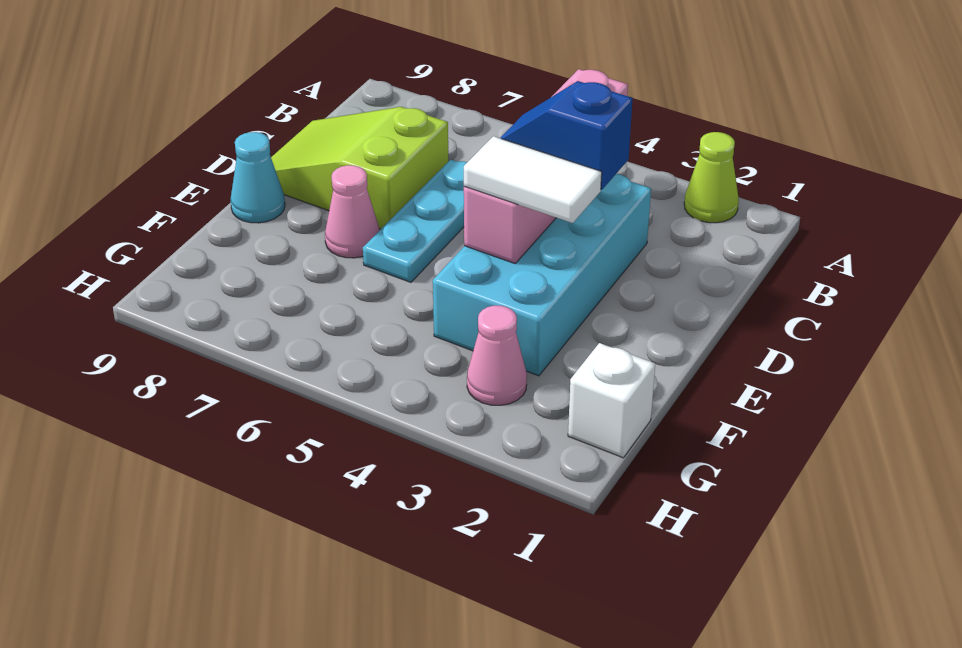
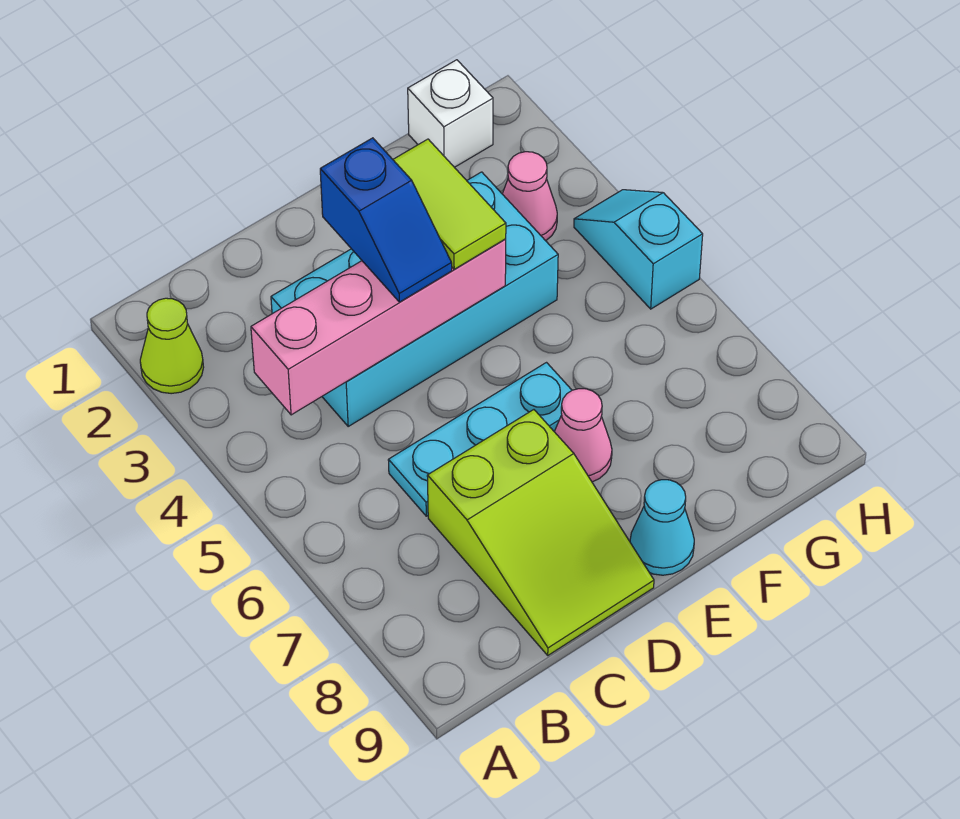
white tile E3:E4 level 3 -> lime tile E3:E4 level 3
none -> cyan slope H4:H5 level 1 top 5

